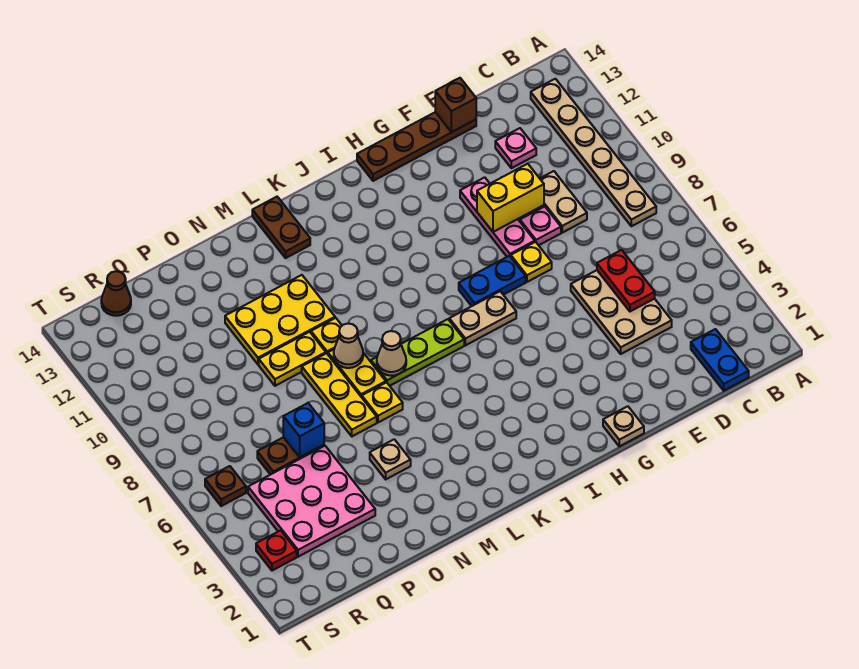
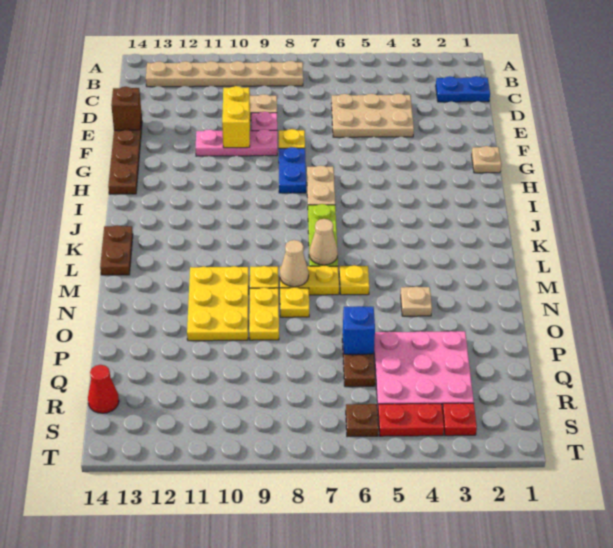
red plate D5:D6 level 2 -> red plate S4:S5 level 1
pink plate D12 level 1 -> none
brown plate L13:L14 level 1 -> brown plate K14:L14 level 1
yellow plate N6:N8 level 1 -> yellow plate N8 level 1
brown cone R14 level 1 -> red cone R14 level 1

